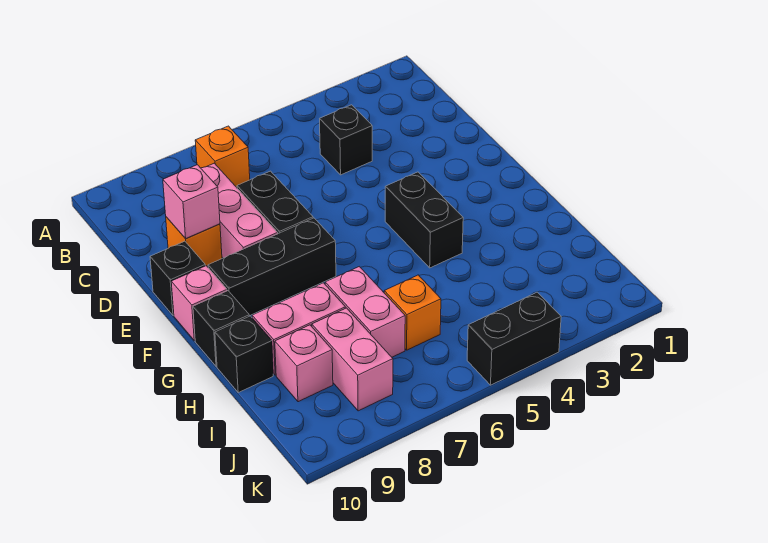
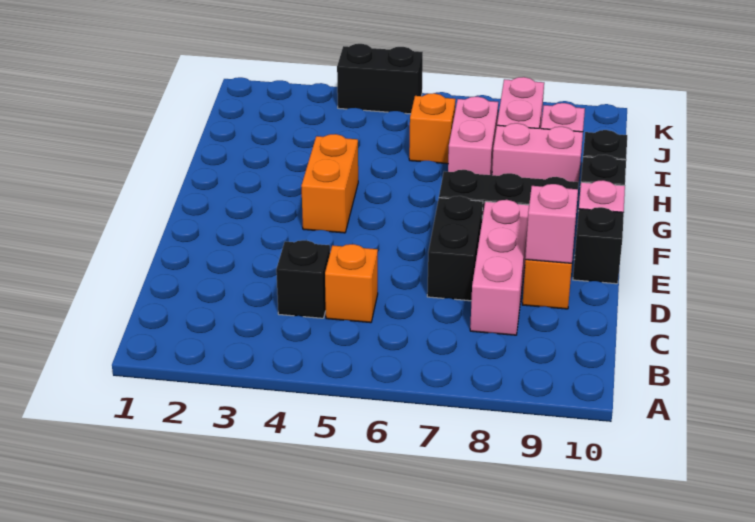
orange brick B7 level 1 -> orange brick C5 level 1
black brick F4:G4 level 1 -> orange brick F4:G4 level 1

